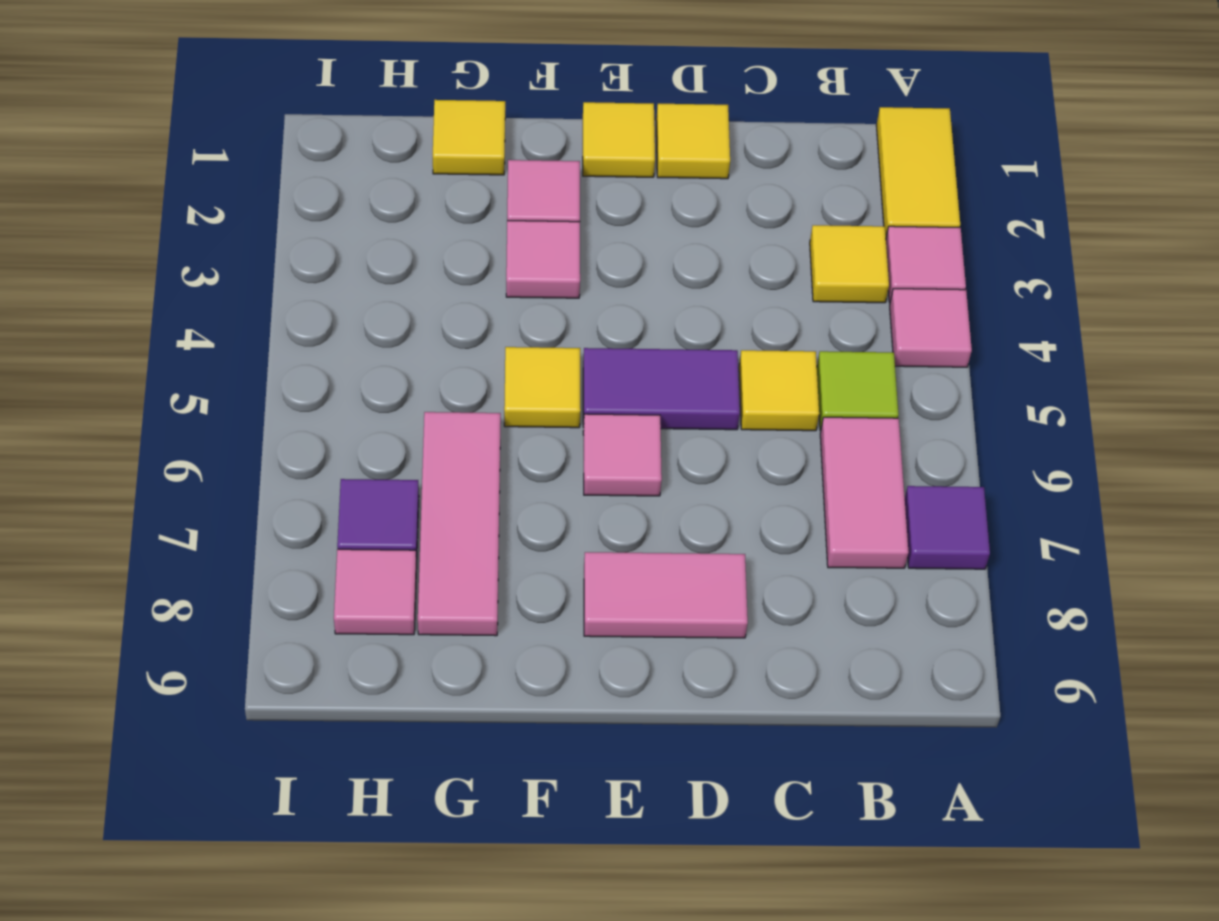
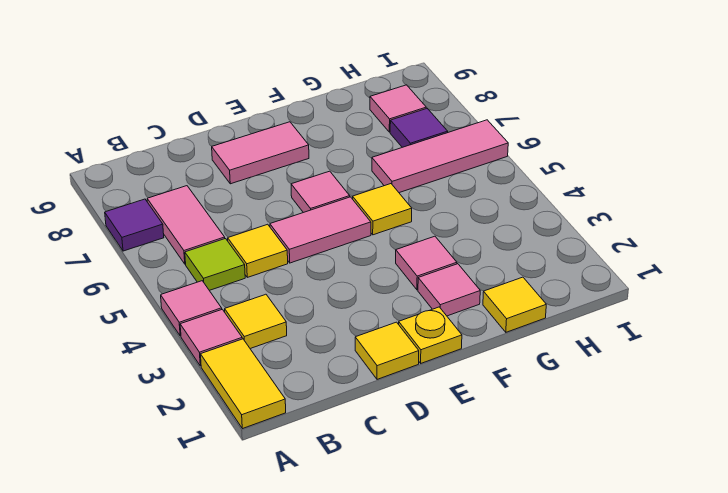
purple tile D5:E5 level 1 -> pink tile D5:E5 level 1
yellow tile E1 level 1 -> yellow plate E1 level 1
pink tile G6:G8 level 1 -> pink tile G6:I6 level 1

